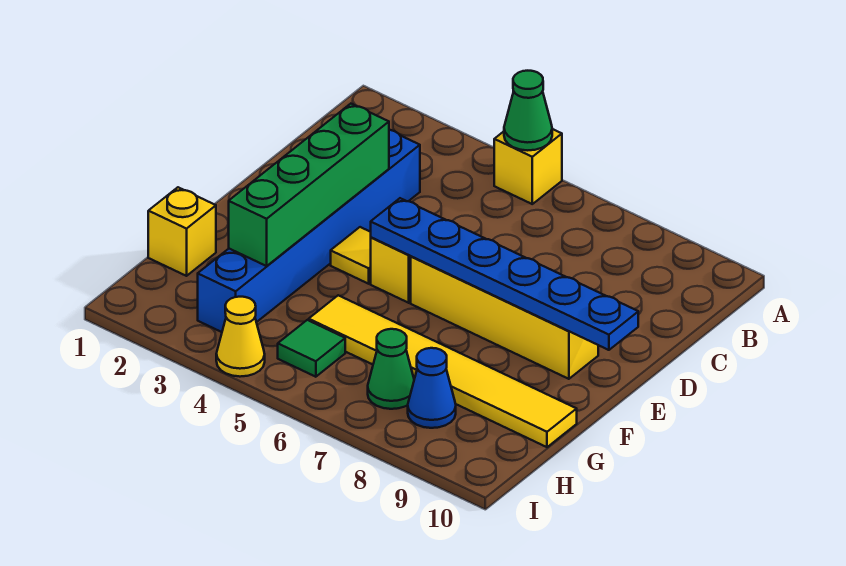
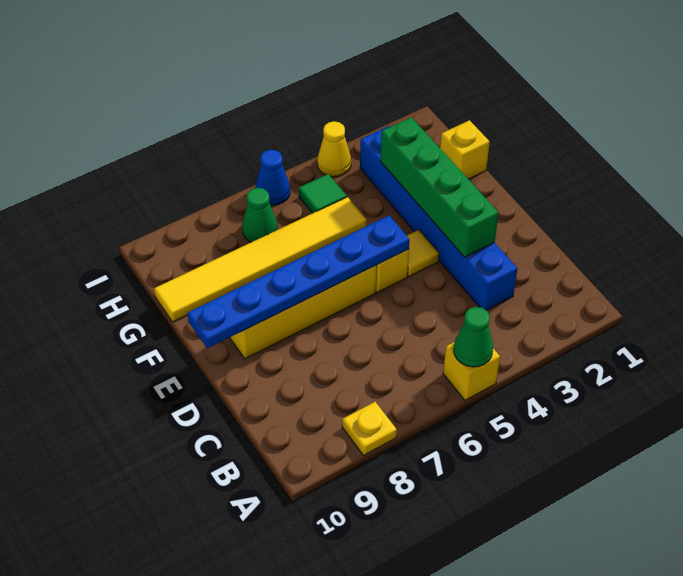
none -> yellow plate A8 level 1
blue cone H8 level 1 -> blue cone I6 level 1

